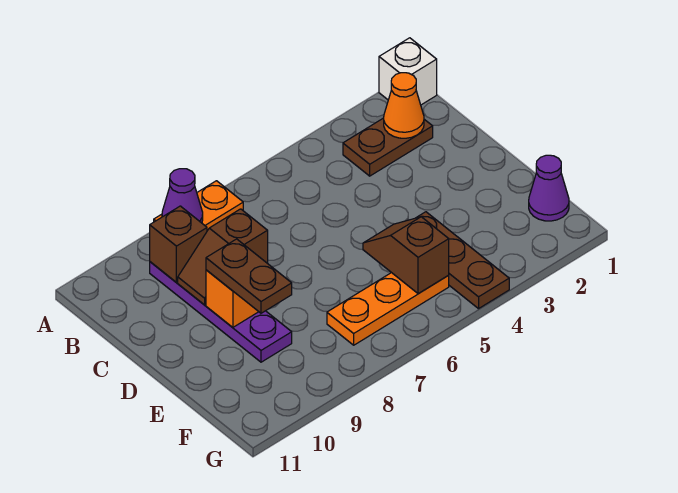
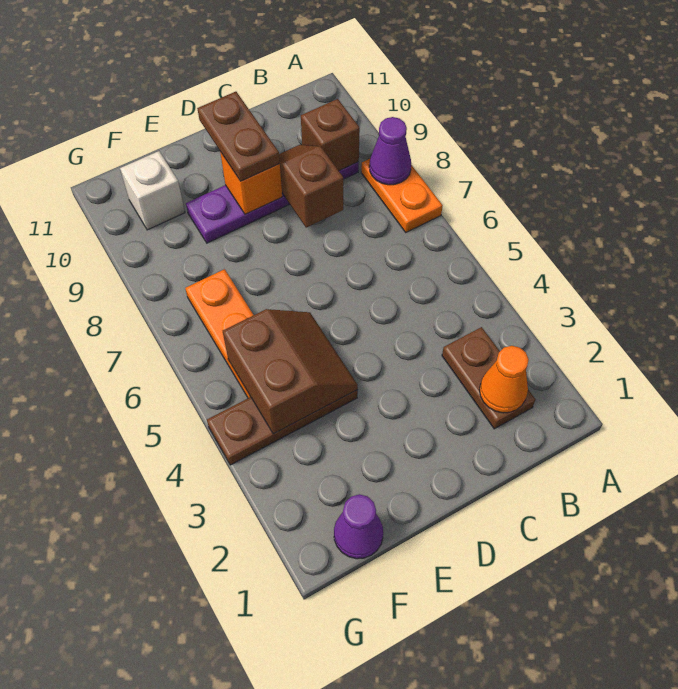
white brick A1 level 1 -> white brick F10 level 1
brown plate D9:E9 level 3 -> brown plate D9:D10 level 3
brown slope E5:F5 level 2 top F -> brown slope E4:F5 level 2 top F

